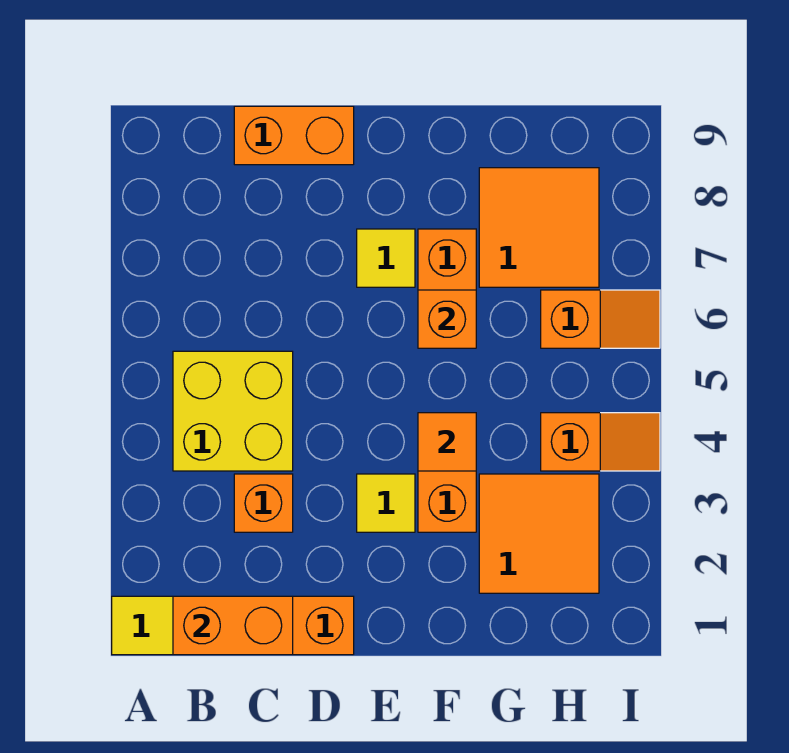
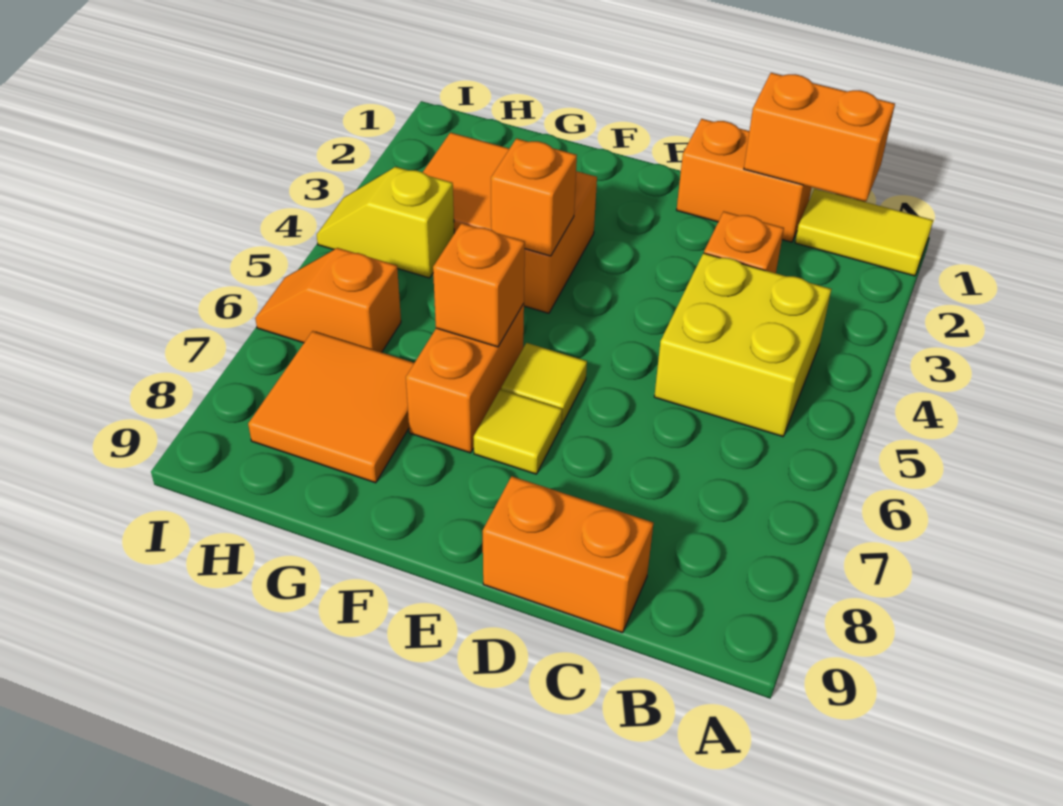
yellow tile E3 level 1 -> yellow tile E6 level 1
orange tile F4 level 2 -> orange brick F4 level 2
orange slope H4:I4 level 1 top H -> yellow slope H4:I4 level 1 top H

